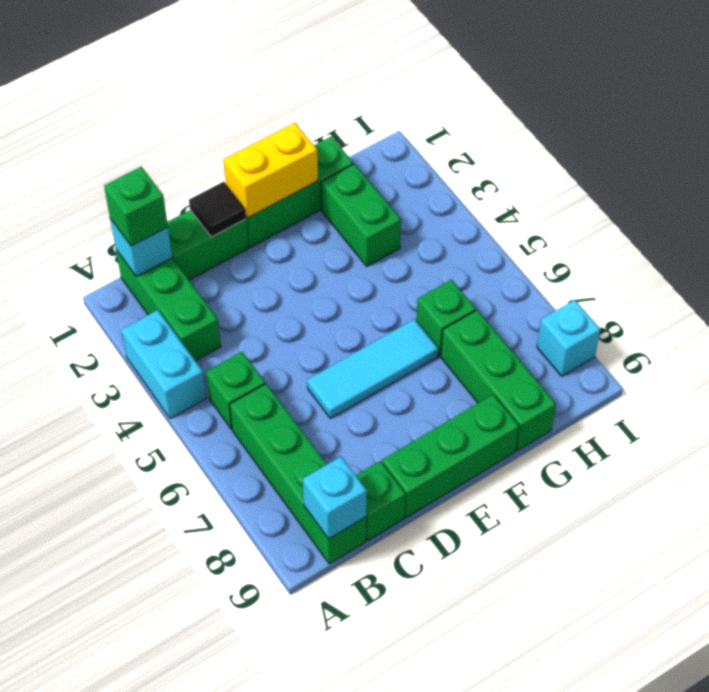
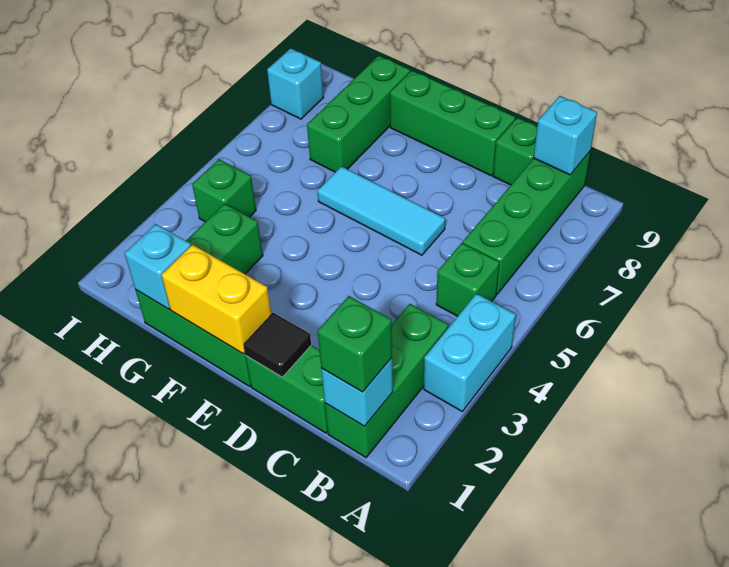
none -> cyan brick G1 level 2
green brick G6 level 1 -> green brick H4 level 1

